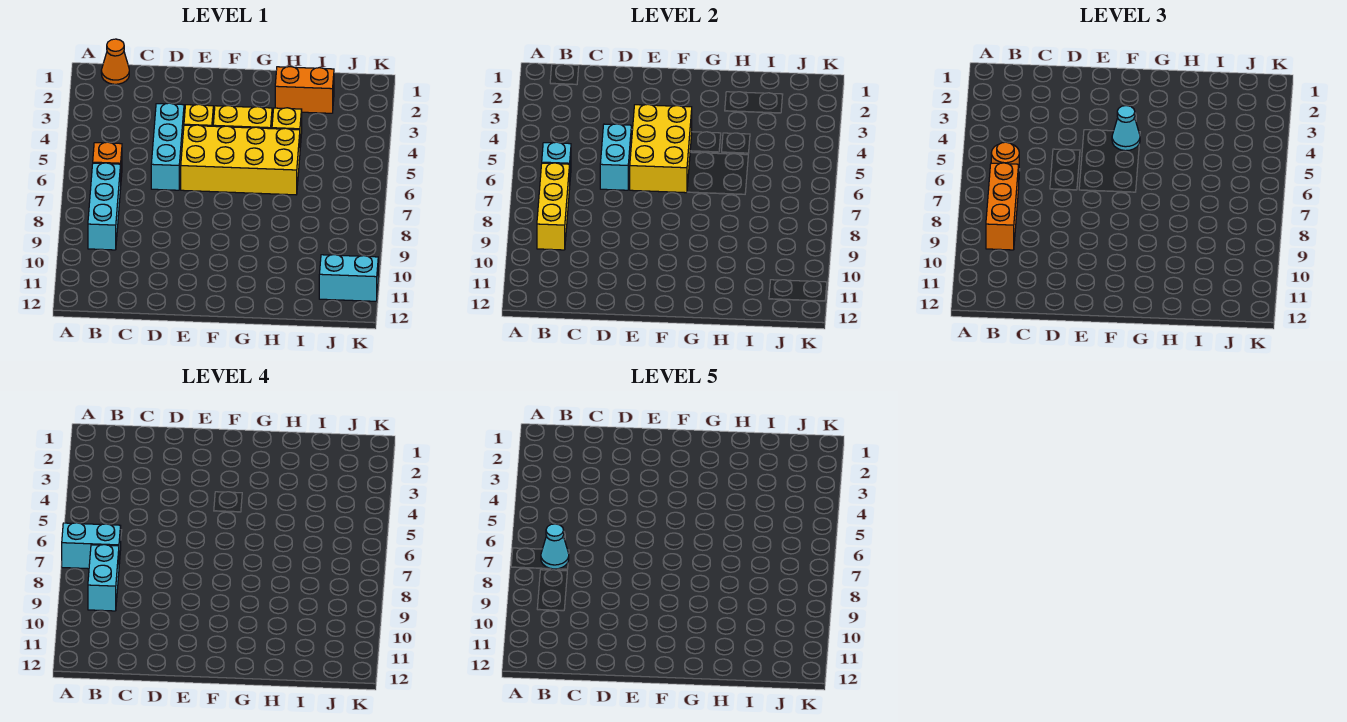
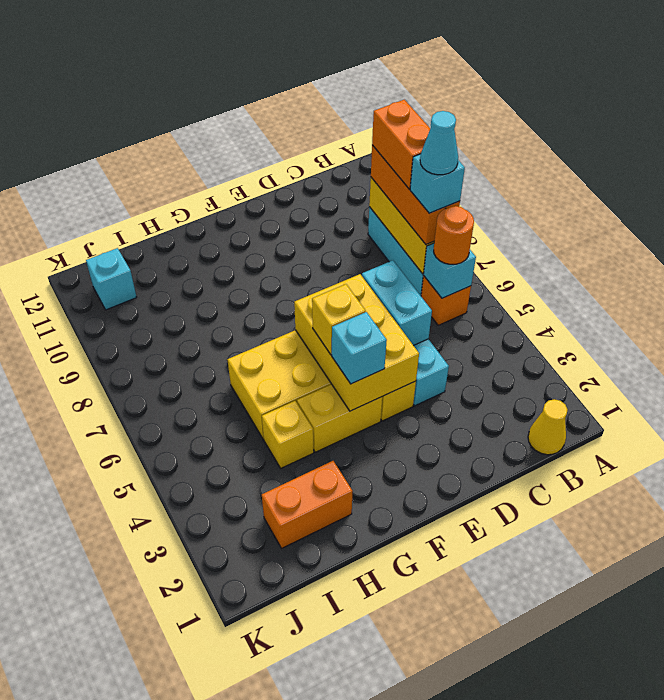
cyan brick A7:B7 level 4 -> cyan brick B7 level 4
orange cone B1 level 1 -> yellow cone B1 level 1
cyan brick B8:B9 level 4 -> orange brick B8:B9 level 4
cyan cone F4 level 3 -> cyan brick F4 level 3
none -> yellow brick F5 level 3
cyan brick J11:K11 level 1 -> cyan brick J11 level 1

